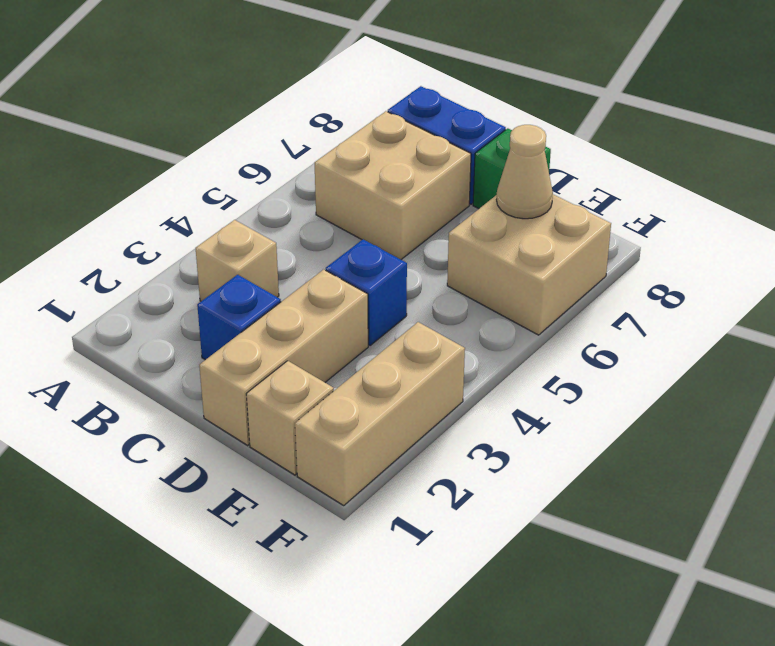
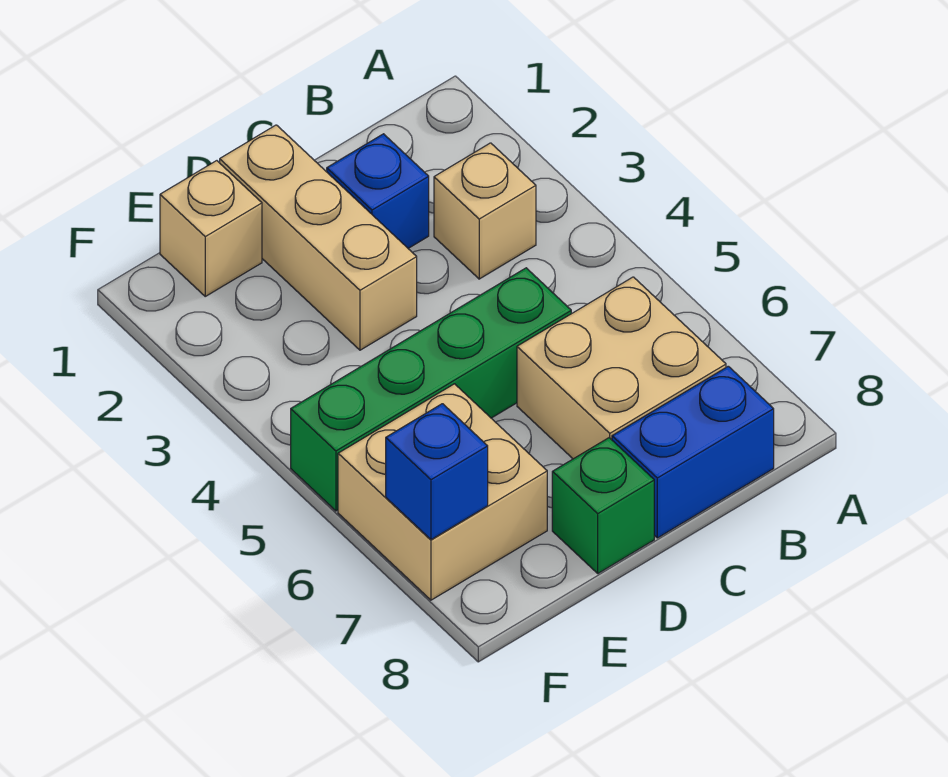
none -> green brick C5:F5 level 1
blue brick D4 level 1 -> blue brick F7 level 2
tan cone E7 level 2 -> none
tan brick F1:F3 level 1 -> none

